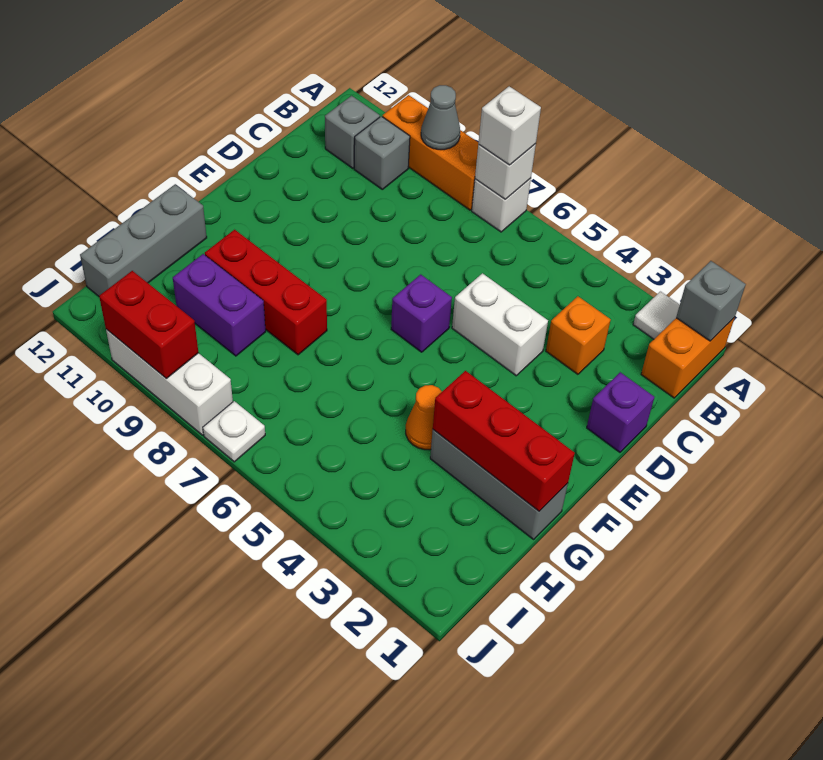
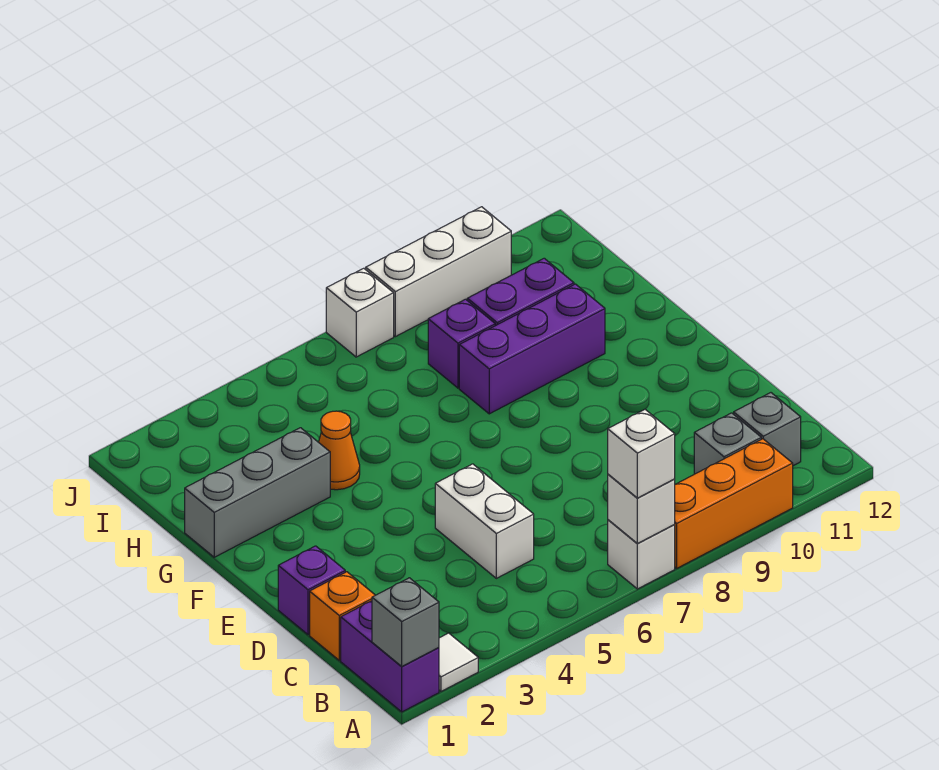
orange brick A1:B1 level 1 -> purple brick A1:B1 level 1
grey cone A9 level 2 -> none
orange brick C3 level 1 -> orange brick C1 level 1
white brick D4:D5 level 1 -> white brick C5:D5 level 1
purple brick E6 level 1 -> purple brick H8 level 1
red brick G1:G3 level 2 -> none
red brick G8:G10 level 1 -> purple brick G8:G10 level 1
grey brick G12:I12 level 1 -> none
white plate J7 level 1 -> white brick J7 level 1
red brick J9:J10 level 2 -> none

